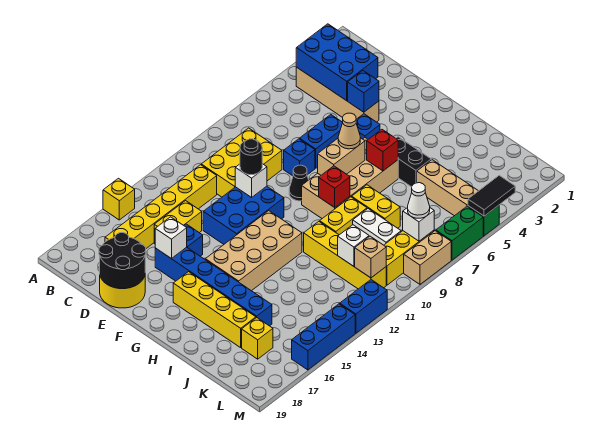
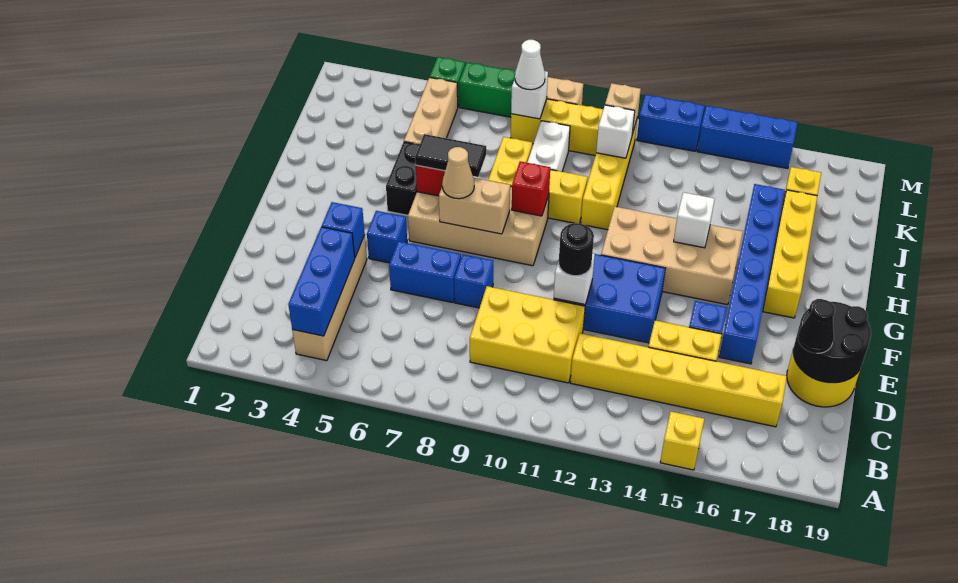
blue brick B3:D4 level 2 -> blue brick B4:D4 level 2
white brick E16 level 2 -> white brick H14 level 2
black cone F9 level 1 -> black cone D18 level 3
black tile M4:M5 level 2 -> black tile H6:H7 level 3

